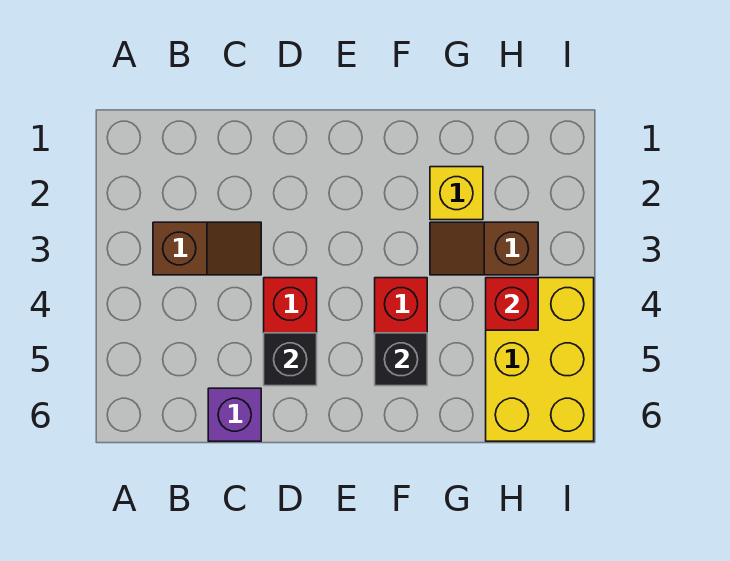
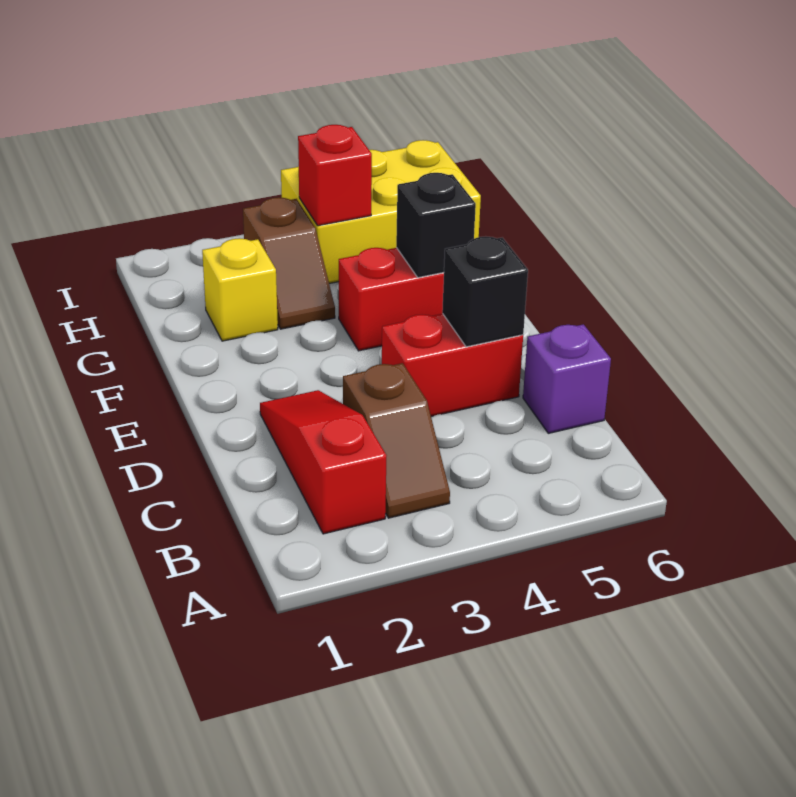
none -> red slope B2:D2 level 1 top B
brown slope B3:C3 level 1 top B -> brown slope B3:C3 level 1 top C

